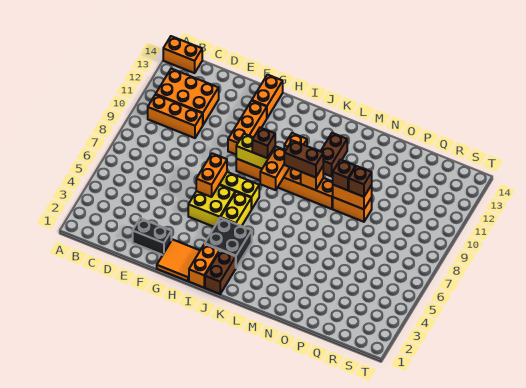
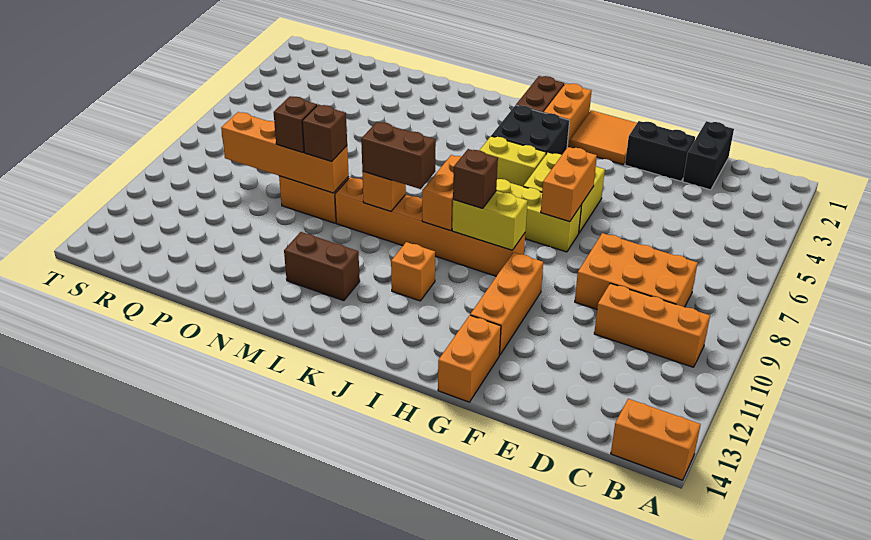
orange brick B11:D12 level 1 -> orange brick C8:E9 level 1
none -> black brick D1:D2 level 1
yellow brick I5:I6 level 1 -> yellow brick I5:J5 level 1
brown brick L11:L12 level 1 -> brown brick L12:M12 level 1
orange brick N9:O9 level 2 -> orange brick N9:Q9 level 2

